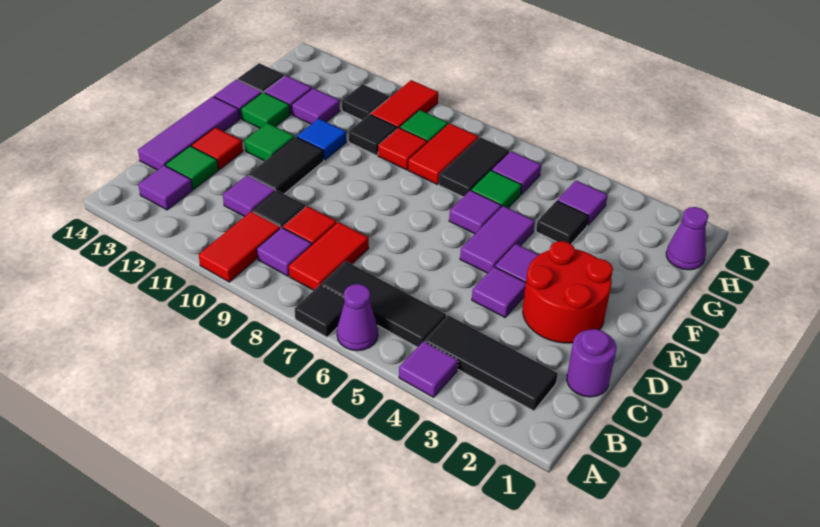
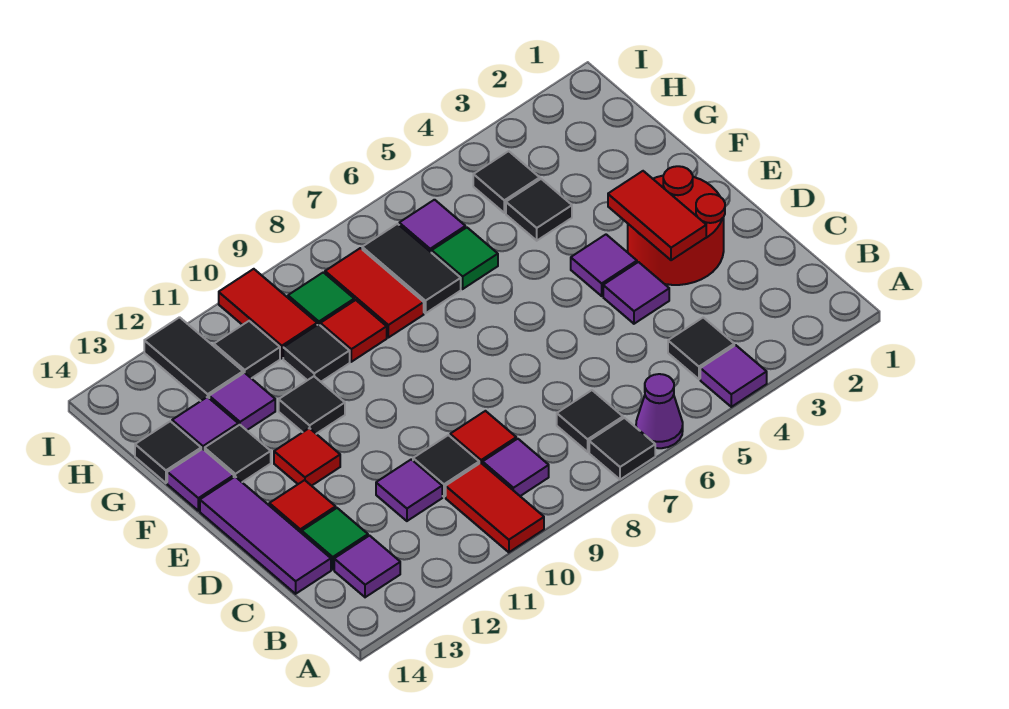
black tile B2:B4 level 1 -> black tile B4 level 1
black tile B5:B7 level 1 -> black tile B7 level 1
red tile B8:C8 level 1 -> red tile D3:E3 level 2
purple round brick C1 level 1 -> none
black tile D11:E11 level 1 -> black tile H12:I12 level 1
purple tile E5:F5 level 1 -> none
green tile E12 level 1 -> red tile E12 level 1
purple tile F6 level 1 -> none
blue tile F11 level 1 -> black tile F11 level 1
green tile F13 level 1 -> black tile F13 level 1
purple cone H1 level 1 -> none
purple tile H4 level 1 -> black tile H4 level 1

